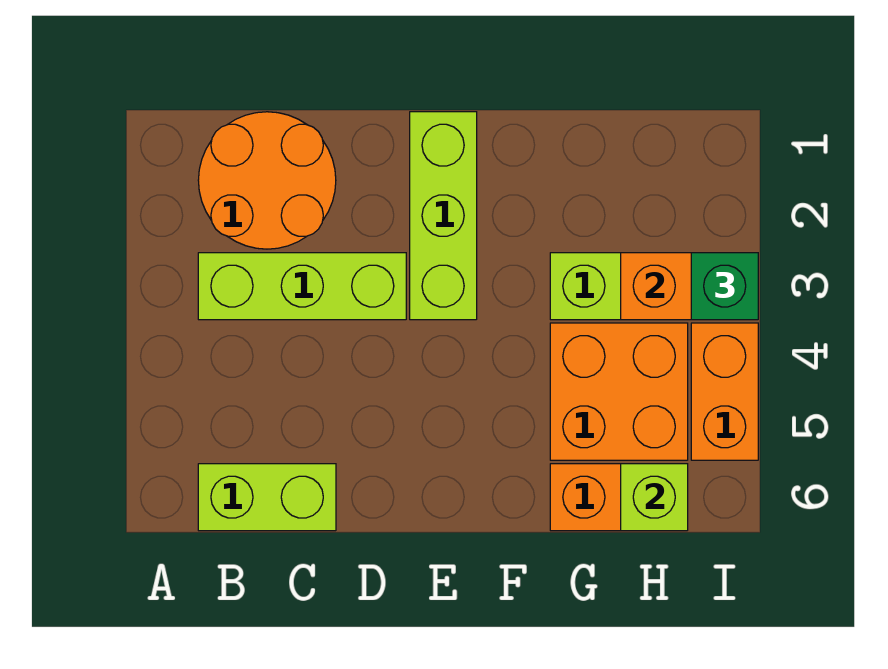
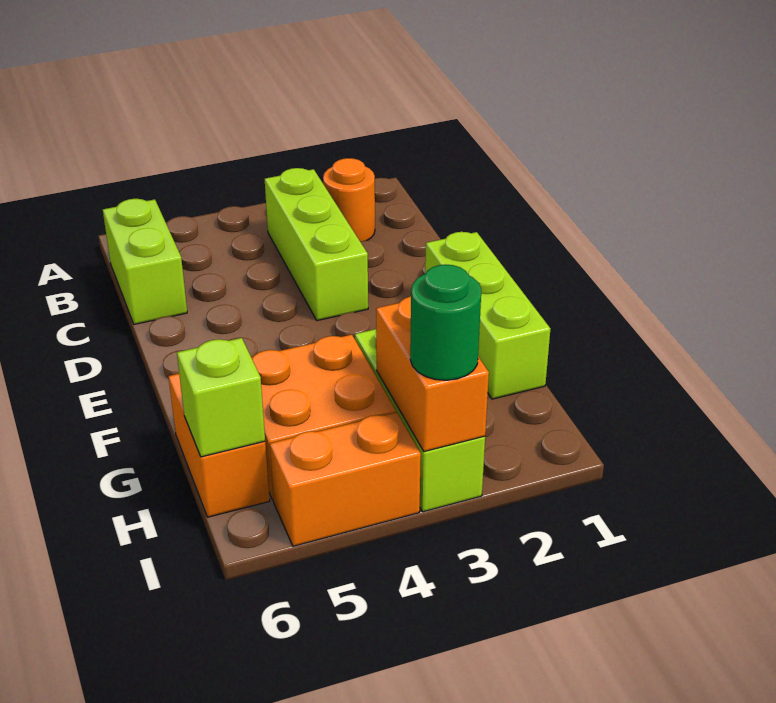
orange round brick B1:C2 level 1 -> orange round brick B2 level 1
lime brick E1:E3 level 1 -> lime brick E1:G1 level 1
green brick I3 level 3 -> green round brick I3 level 3

